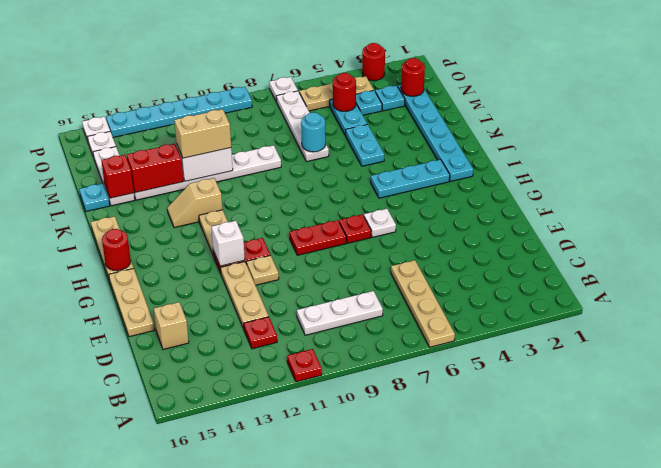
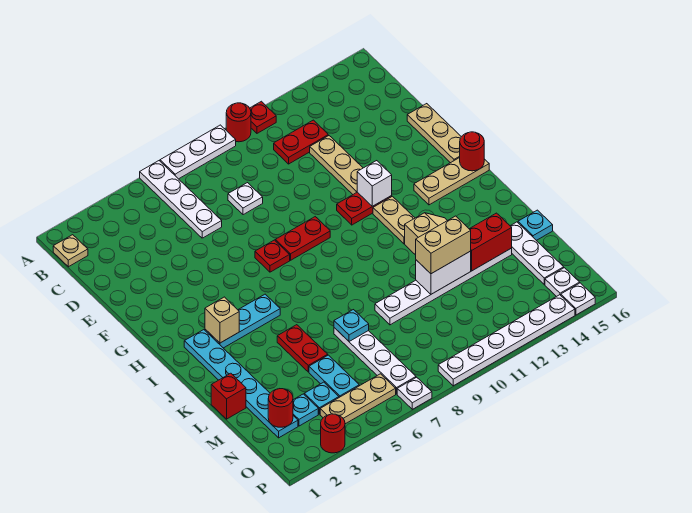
tan plate A6:D6 level 1 -> white plate A6:D6 level 1
white plate C8:C10 level 1 -> white plate A7:A9 level 1
red plate C12 level 1 -> red plate C11:C12 level 1
tan brick D15 level 1 -> tan brick I3 level 2
tan plate F11 level 1 -> tan plate B1 level 1
white plate G6 level 1 -> white plate D8 level 1
tan plate H16:J16 level 1 -> tan plate H14:H16 level 1
cyan plate K5:L5 level 1 -> red plate K5:L5 level 1
cyan round brick L7 level 2 -> cyan plate L7 level 2
red brick L15 level 2 -> red brick L1 level 1
red round brick N5 level 2 -> red round brick A10 level 1
cyan plate P9:P14 level 1 -> white plate P9:P14 level 1

